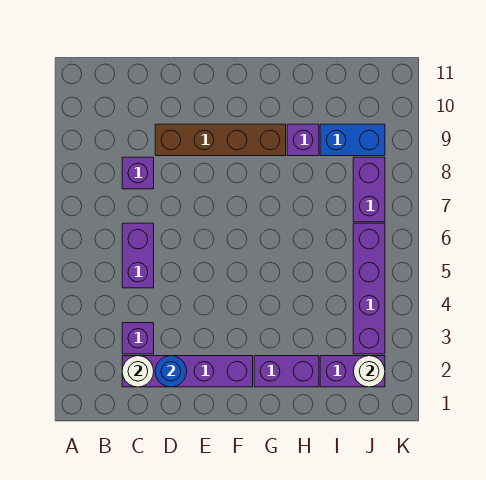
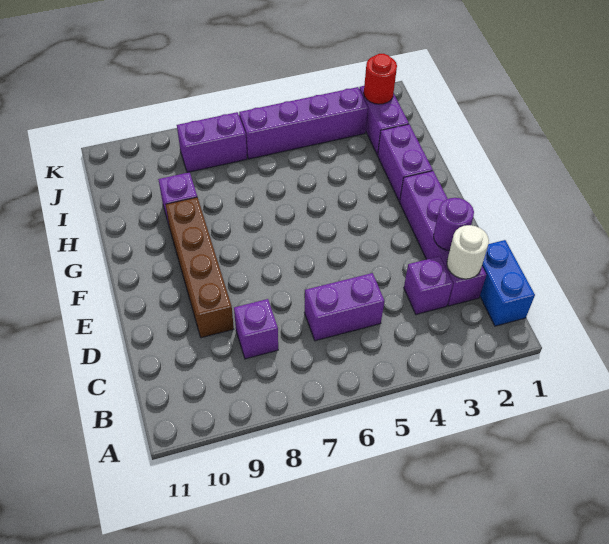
blue round brick D2 level 2 -> purple round brick D2 level 2
blue brick I9:J9 level 1 -> blue brick B1:C1 level 1
white round brick J2 level 2 -> red round brick J2 level 2

